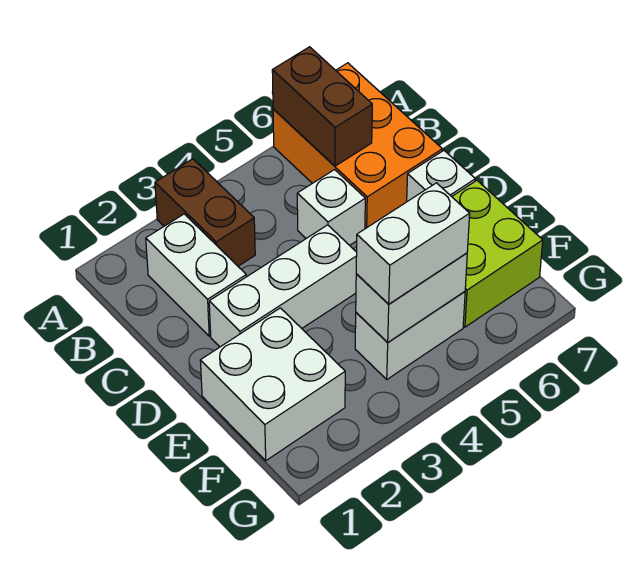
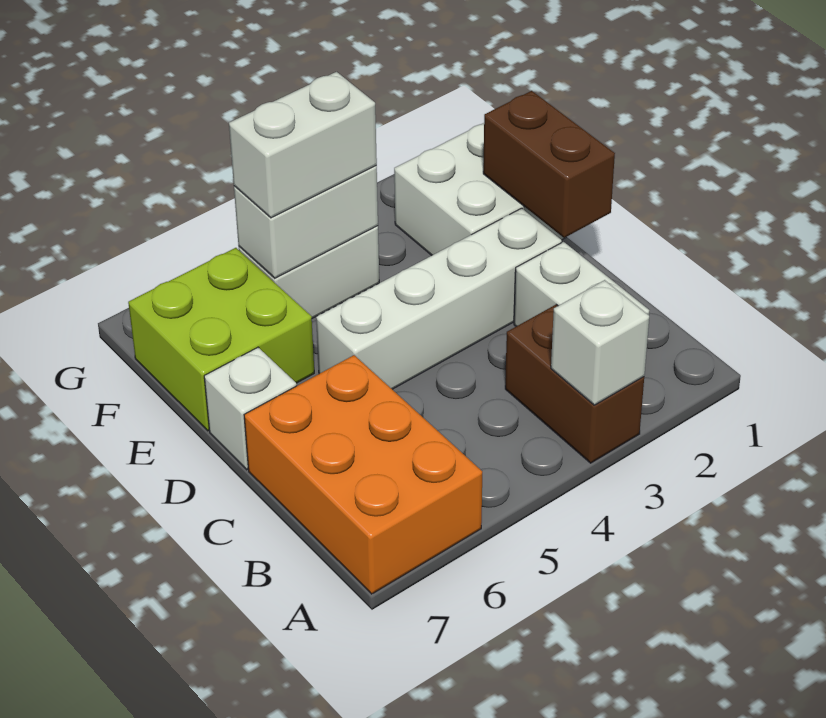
brown brick A6:B6 level 2 -> brown brick D1:E1 level 2
white brick C5 level 1 -> white brick A3 level 2
white brick D2:D4 level 1 -> white brick D2:D5 level 1

